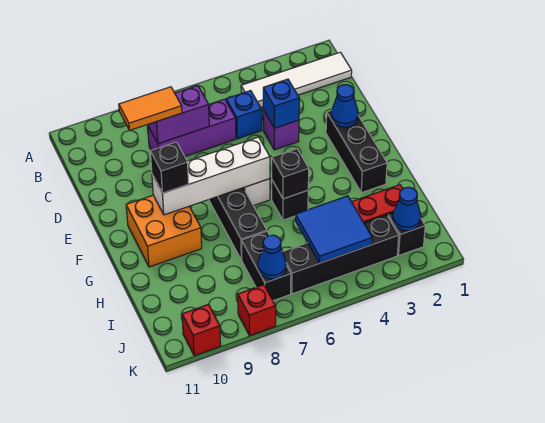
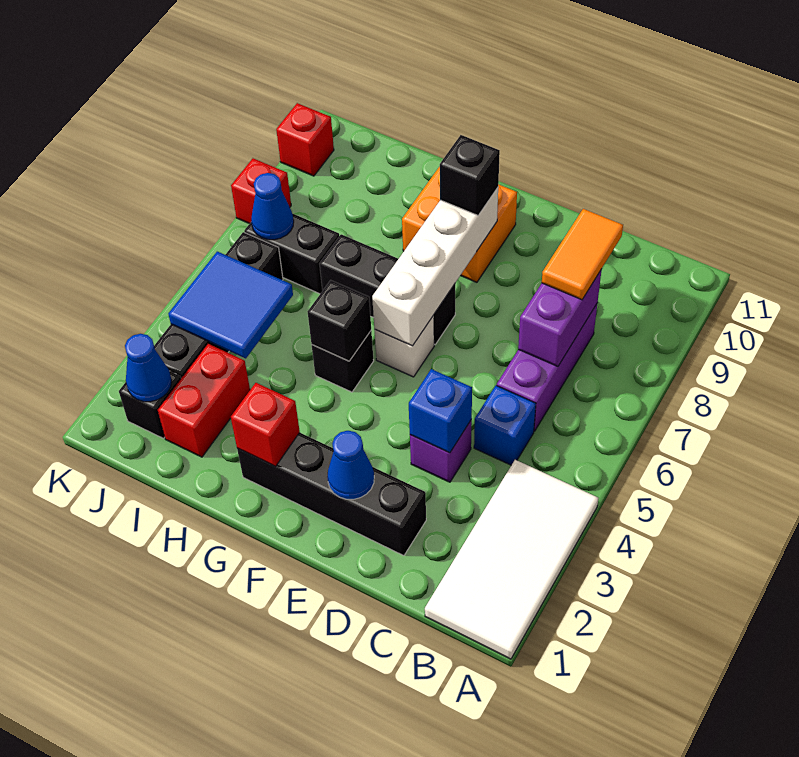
white tile B1:B4 level 1 -> white tile A1:B4 level 1
black brick E2:G2 level 1 -> black brick D2:G2 level 1
none -> red brick G2 level 2

